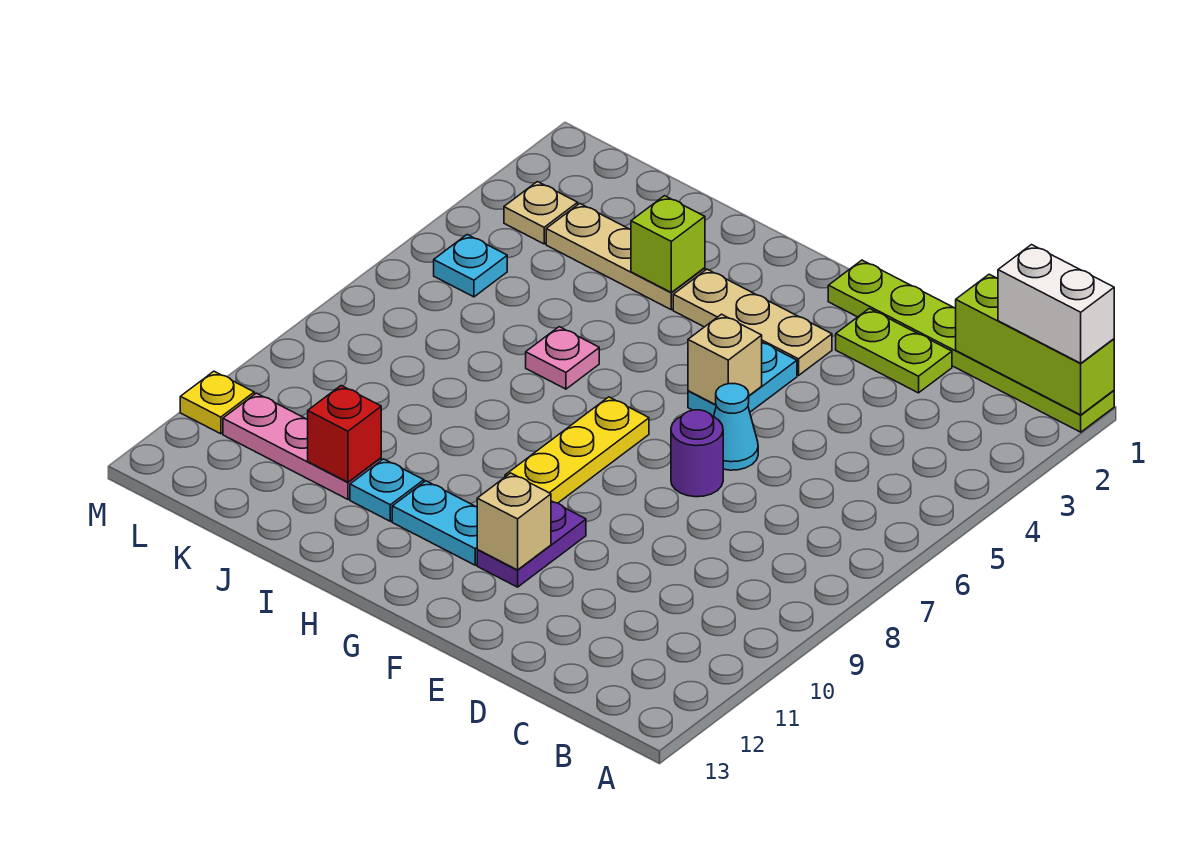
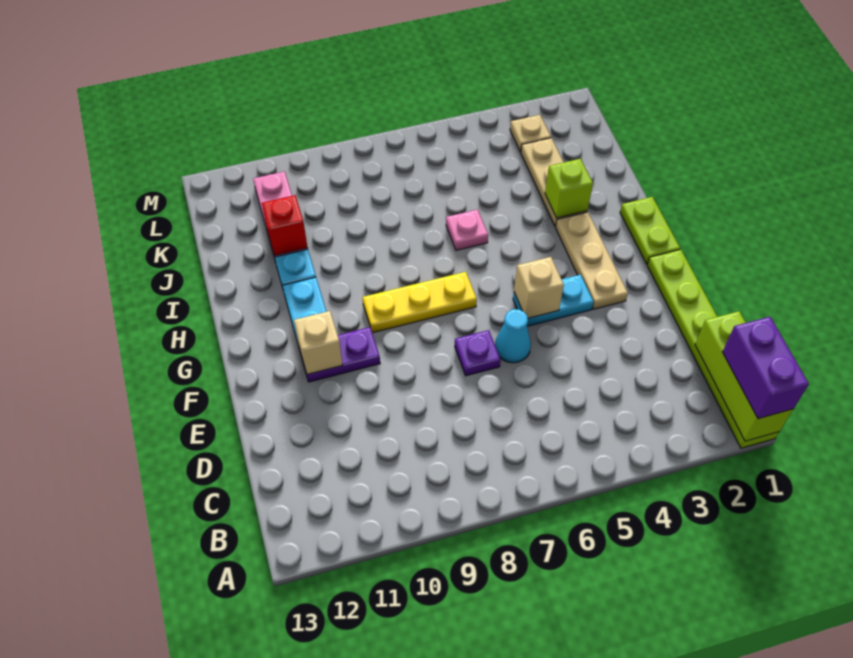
white brick A1:B1 level 3 -> purple brick A1:B1 level 3
lime plate D2:E2 level 1 -> lime plate G1:H1 level 1
purple round brick E7 level 1 -> purple plate E7 level 1
cyan plate L5 level 1 -> none
yellow plate M11 level 1 -> none

